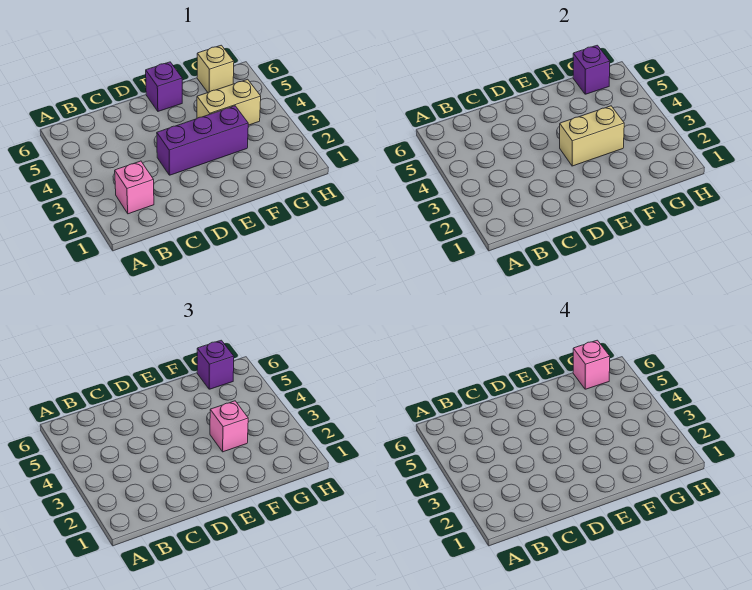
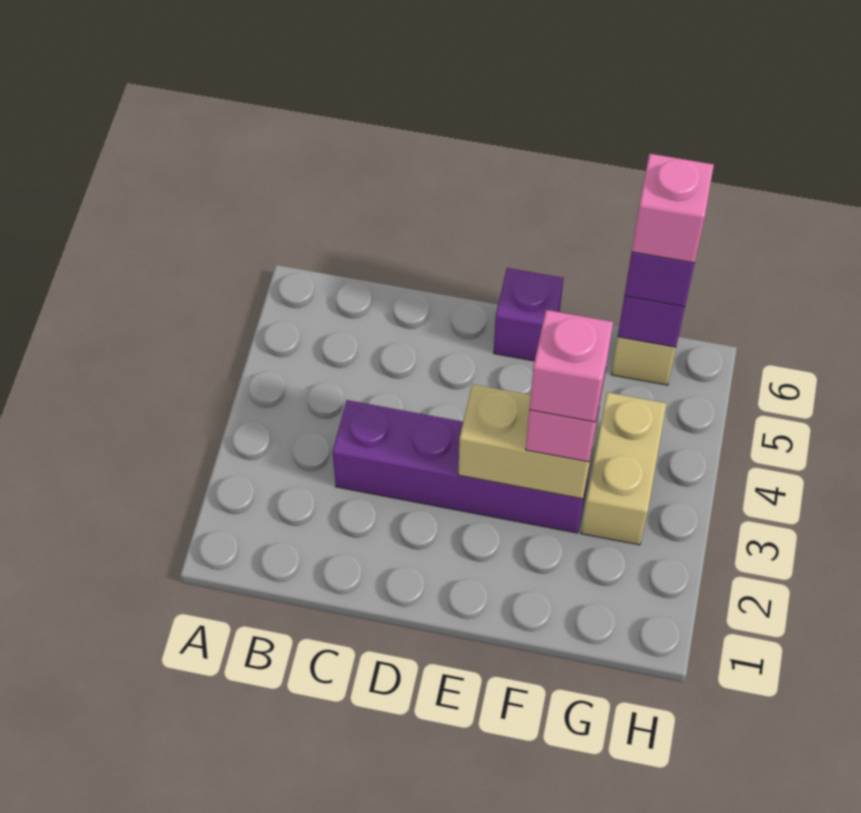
pink brick B2 level 1 -> pink brick F3 level 4
purple brick D3:F3 level 1 -> purple brick C3:F3 level 1
tan brick F4:G4 level 1 -> tan brick G3:G4 level 1

